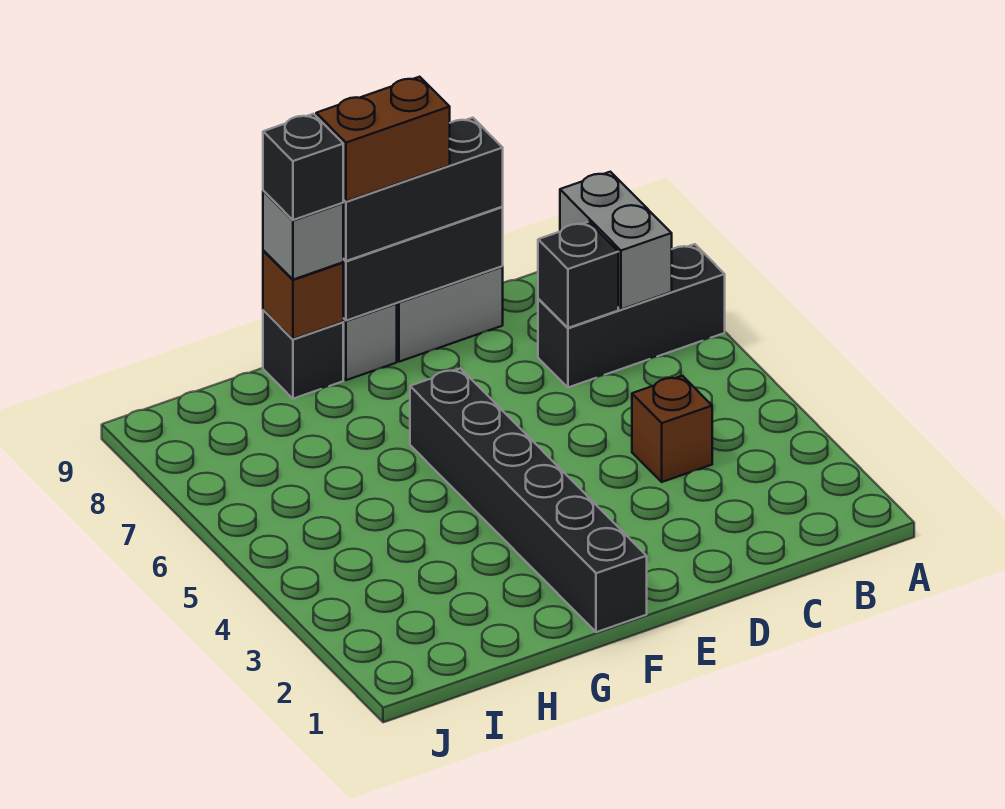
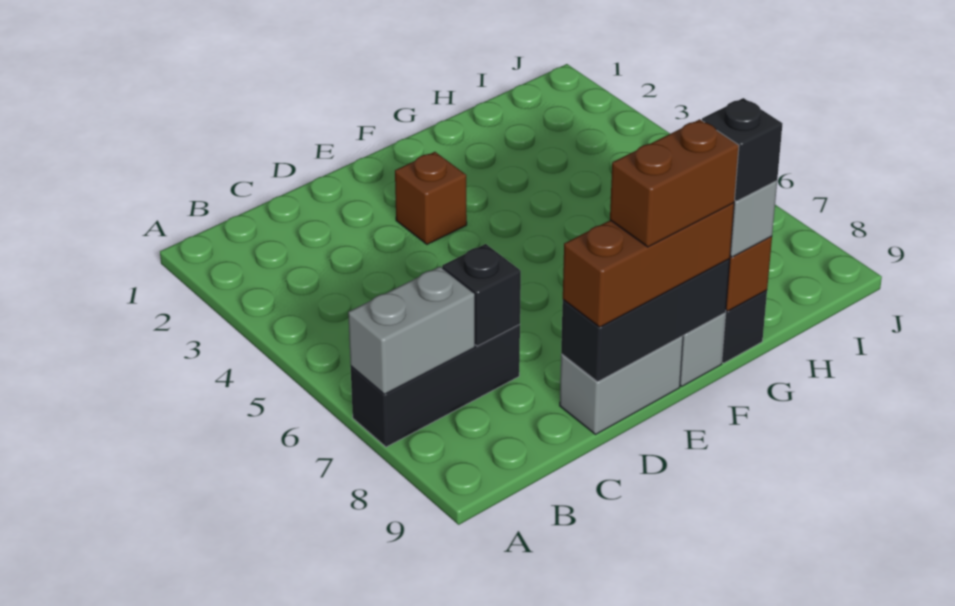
grey brick B7:B8 level 2 -> grey brick A7:B7 level 2
brown brick C4 level 1 -> brown brick E3 level 1
black brick D9:F9 level 3 -> brown brick D9:F9 level 3
black brick F1:F6 level 1 -> none

